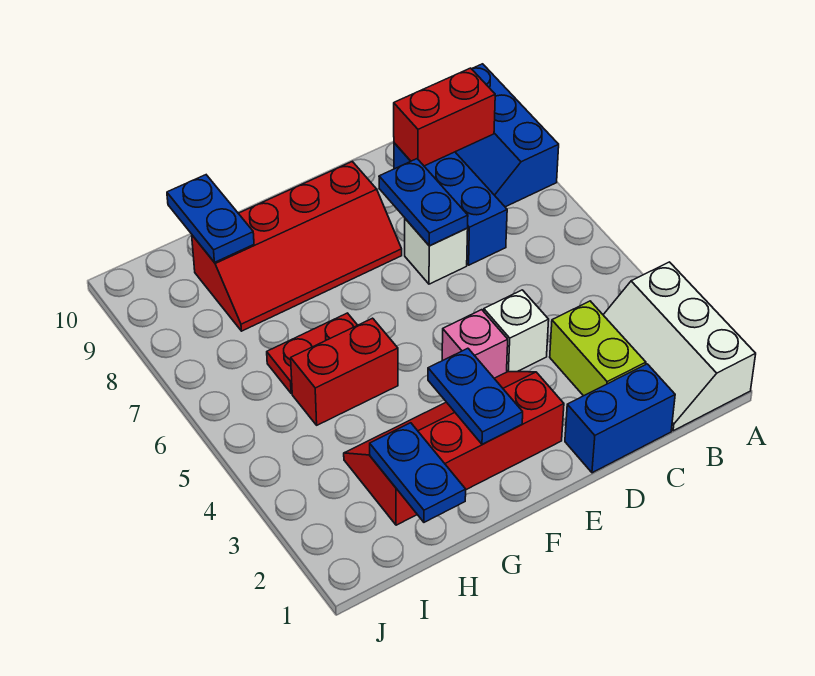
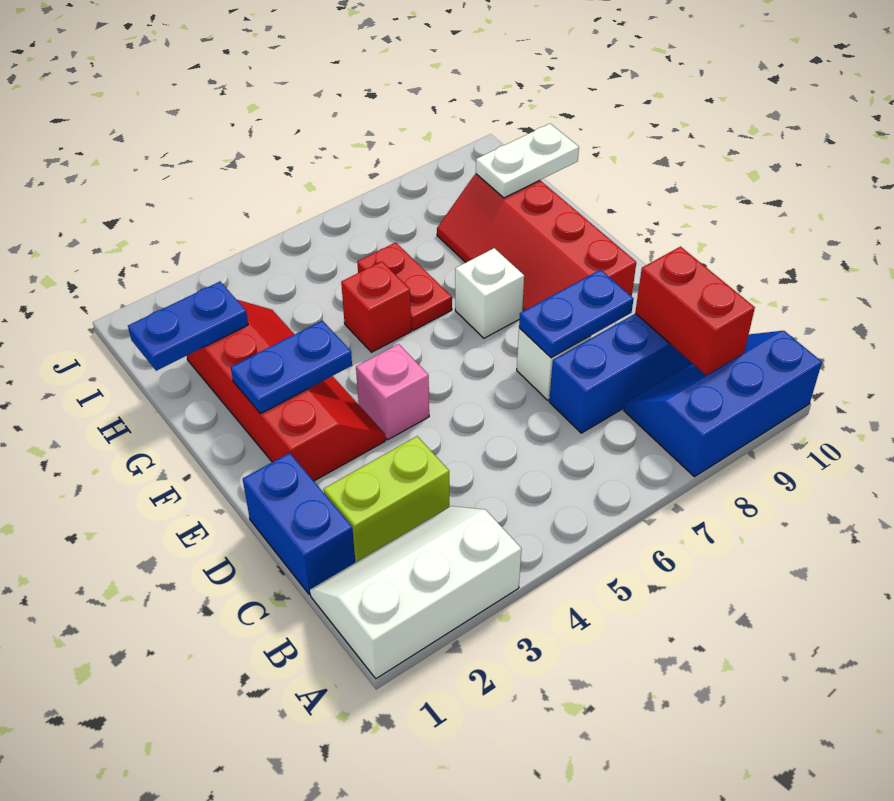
white brick D4 level 1 -> white brick F7 level 1
red brick G5:H5 level 1 -> red brick G5 level 1
blue plate H9:H10 level 2 -> white plate H9:H10 level 2

